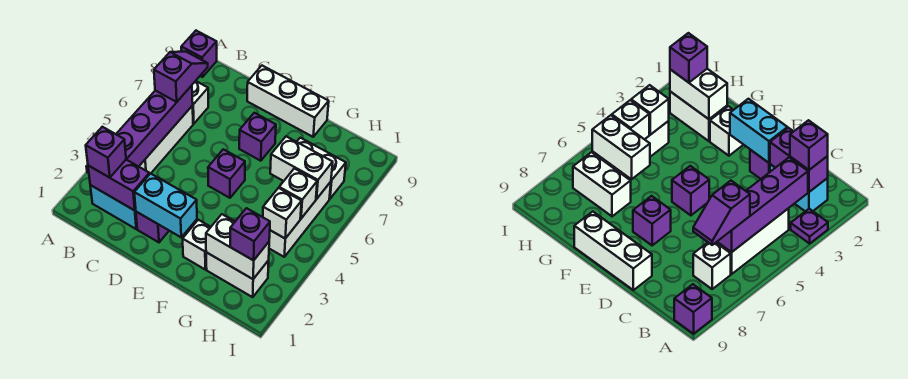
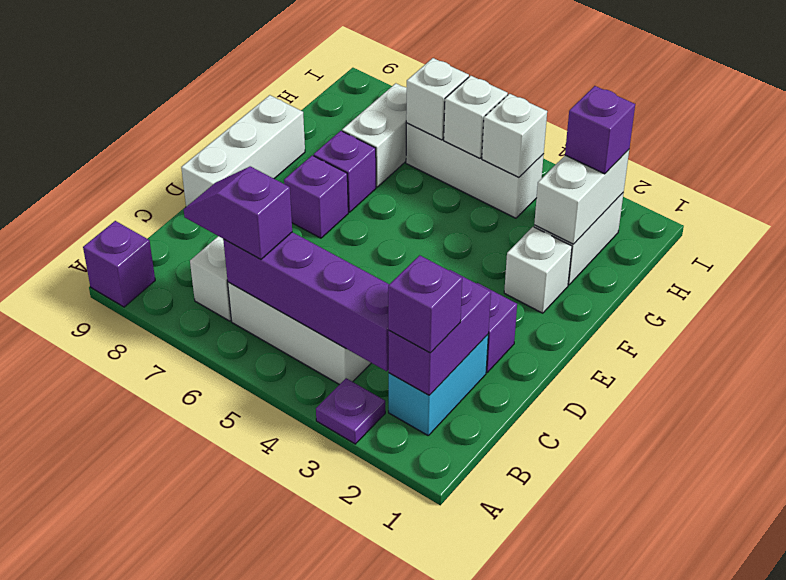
cyan brick D2:E2 level 2 -> none
purple brick E5 level 1 -> purple brick F7 level 1
white brick G6:H6 level 2 -> white brick H6 level 2

